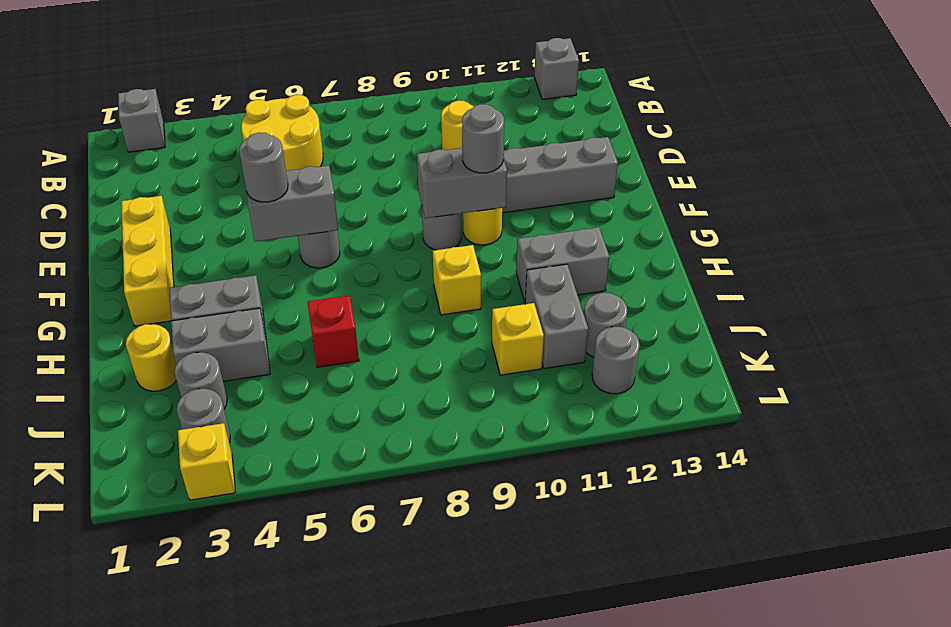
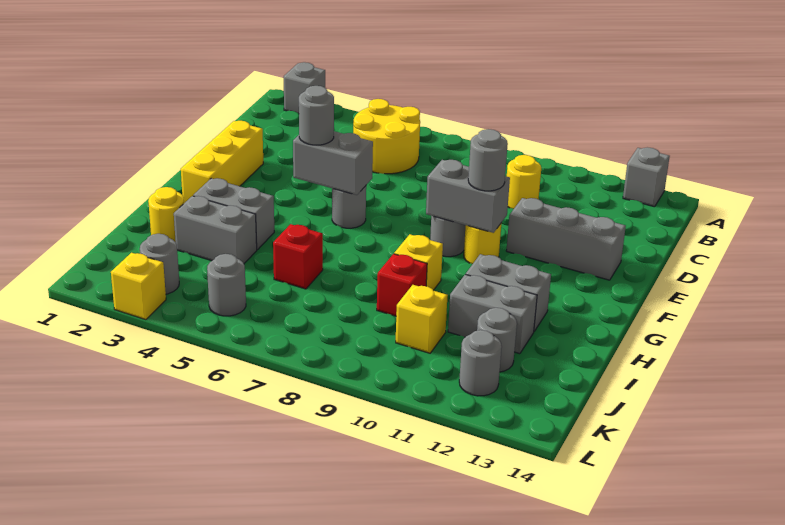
none -> red brick I9 level 1
grey brick I11:J11 level 1 -> grey brick I11:I12 level 1
grey round brick J3 level 1 -> grey round brick K5 level 1

